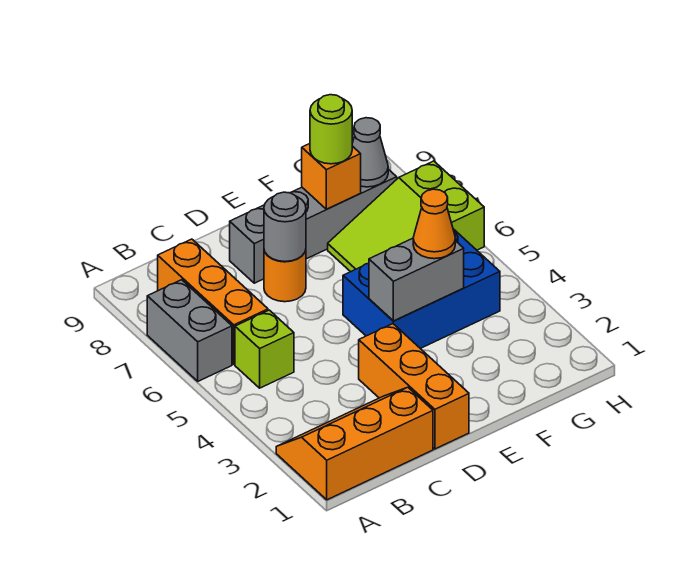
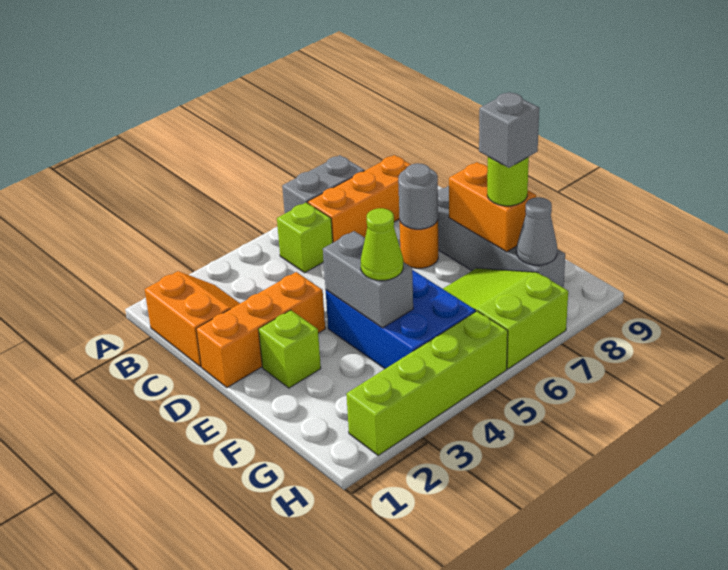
orange slope A1:C2 level 1 top 1 -> orange slope B1:C2 level 1 top 1
none -> lime brick E2 level 1
orange cone F4 level 3 -> lime cone F4 level 3
orange brick F8 level 2 -> orange brick E8:F8 level 2
none -> grey brick F8 level 4
none -> lime brick H2:H5 level 1

